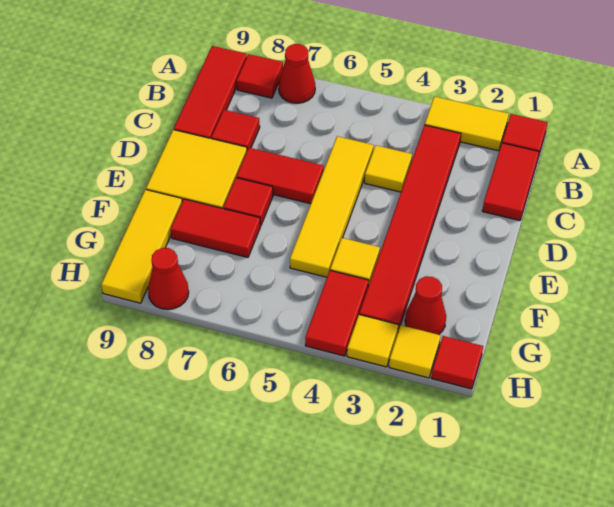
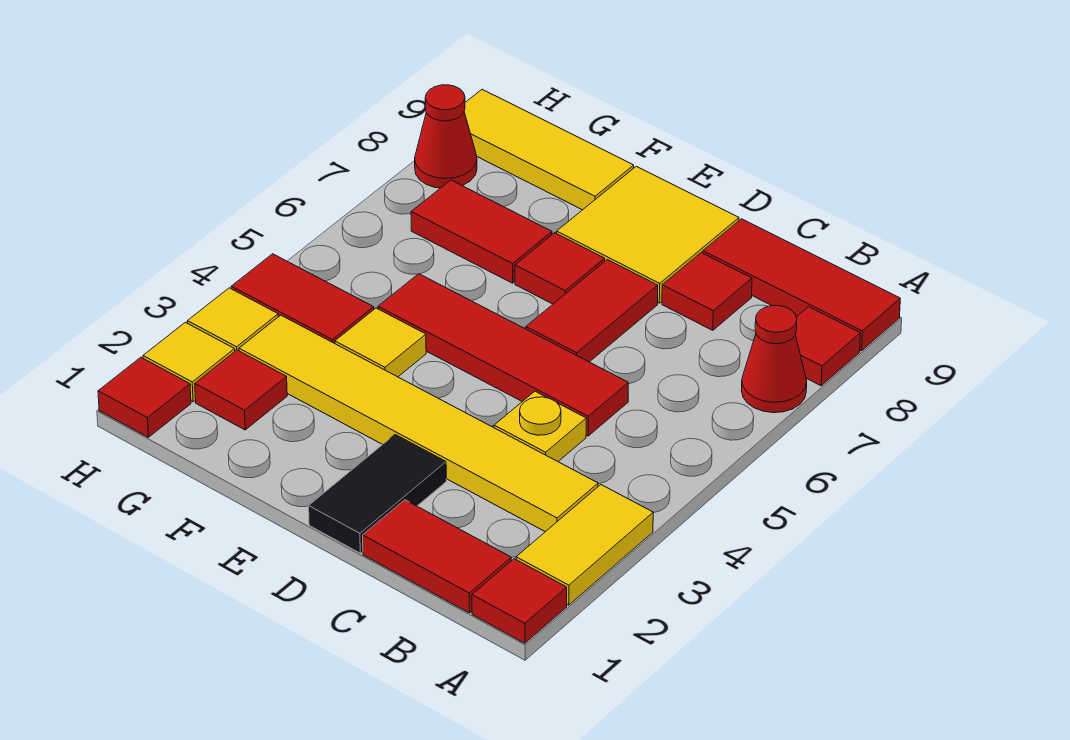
red tile B3:G3 level 1 -> yellow tile B3:G3 level 1
yellow tile C4 level 1 -> yellow plate C4 level 1
yellow tile C5:F5 level 1 -> red tile C5:F5 level 1
none -> black tile D1:D2 level 1
red tile F7:F8 level 1 -> red tile F7:G7 level 1
red cone G2 level 1 -> red tile G2 level 1

